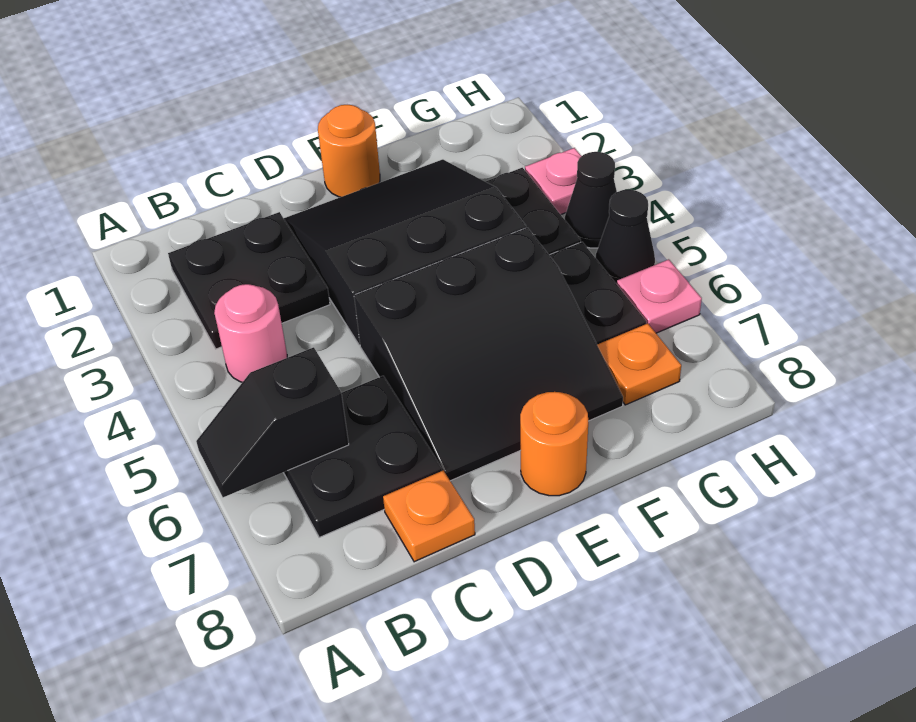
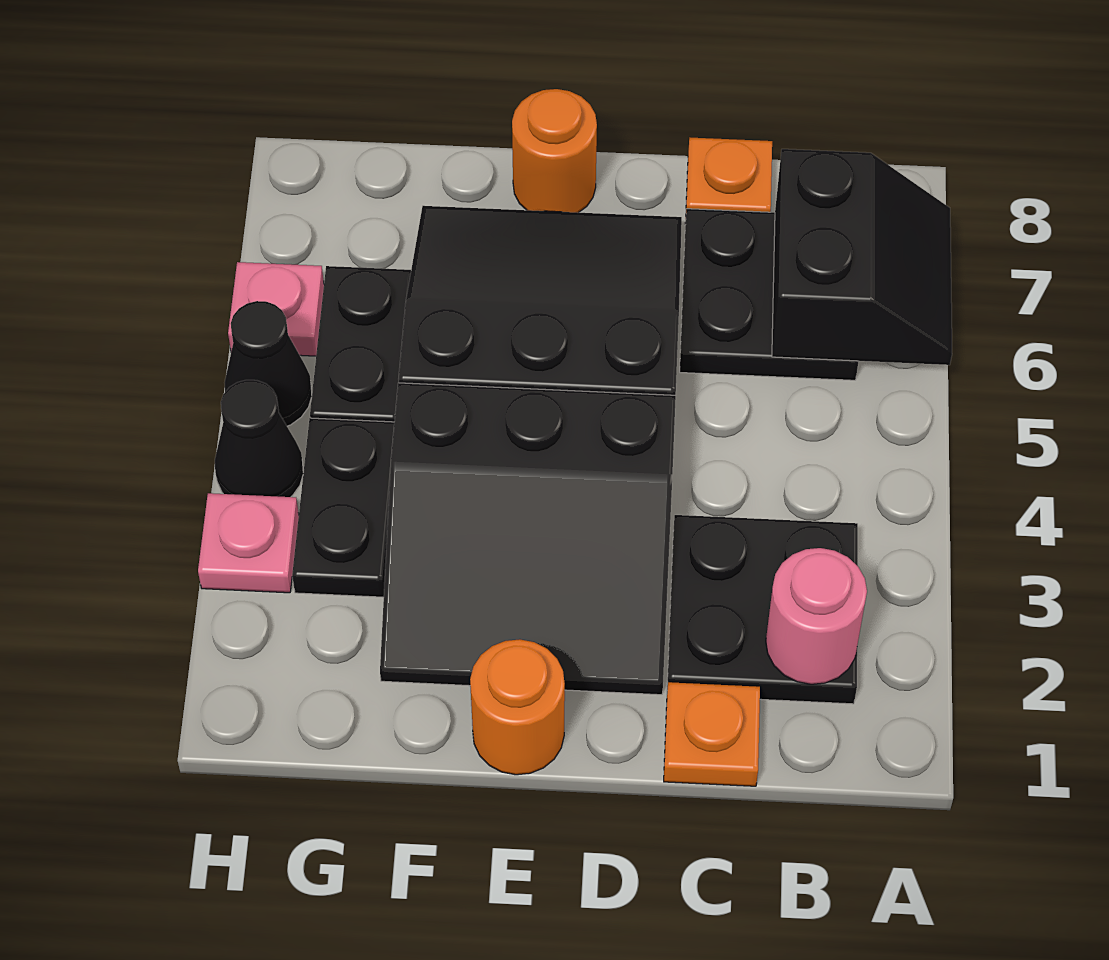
black slope A6:B6 level 2 top B -> black slope A6:B7 level 2 top B
pink round brick B4 level 1 -> pink round brick B2 level 2
orange plate G7 level 1 -> orange plate C1 level 1

